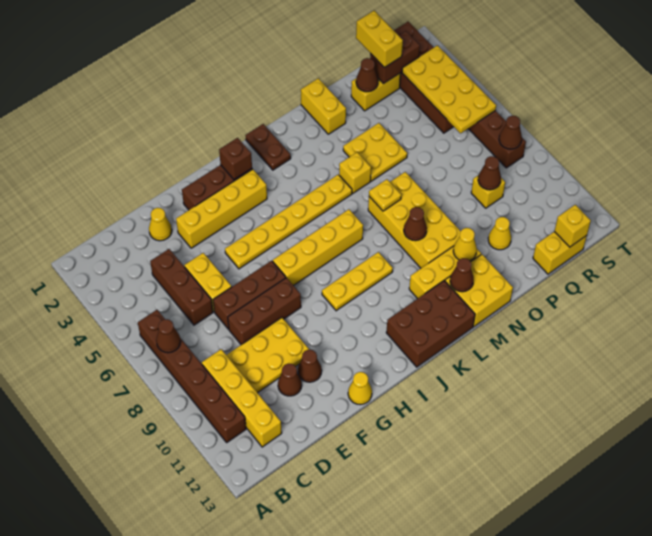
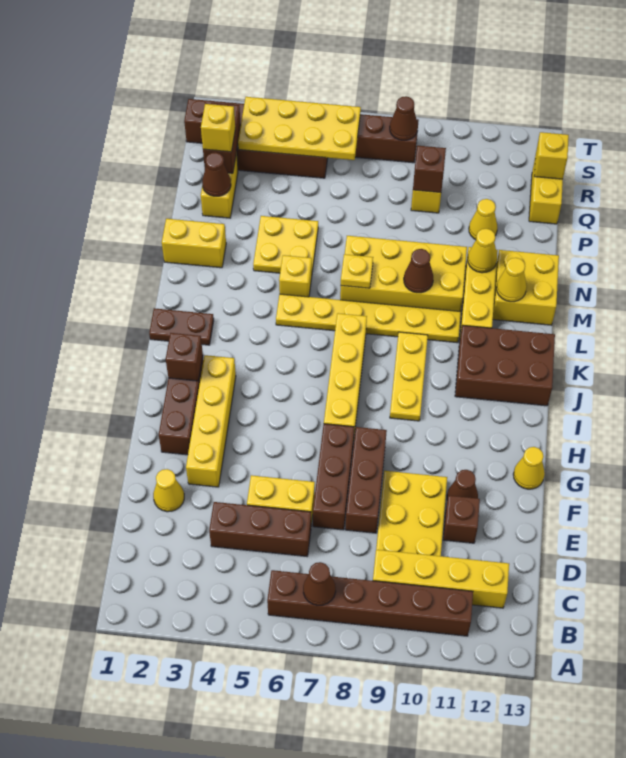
brown cone E11 level 1 -> brown brick E11 level 1
yellow plate G5:L5 level 1 -> yellow plate L5:L10 level 1
brown brick J12:L13 level 1 -> brown brick J11:K13 level 1
brown cone M12 level 2 -> yellow cone M12 level 2
yellow brick Q1:Q2 level 3 -> yellow brick Q2 level 3
brown cone Q9 level 2 -> brown brick Q9 level 2

